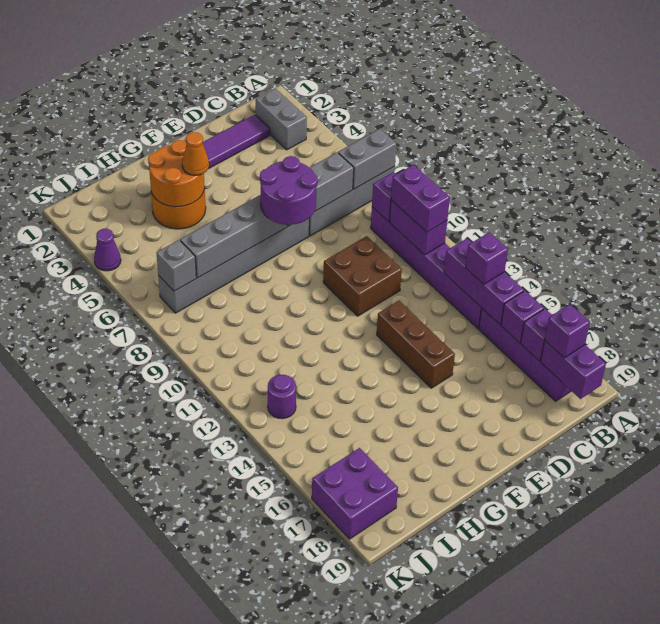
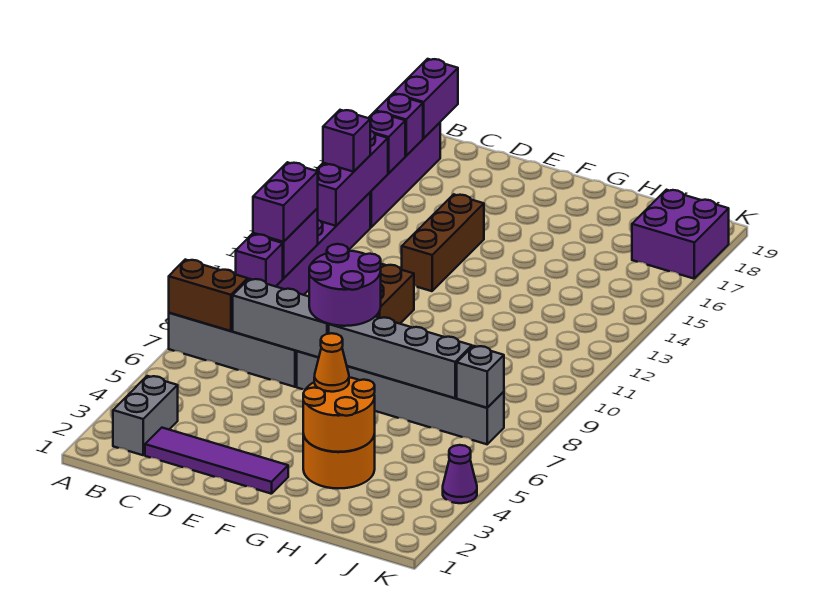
grey brick A7:B7 level 2 -> brown brick A7:B7 level 2
purple brick B18 level 3 -> none
purple round brick J13 level 1 -> none

